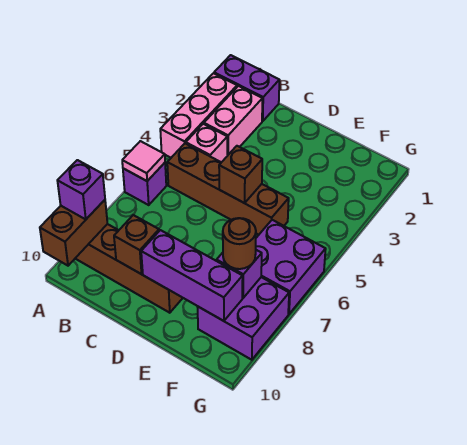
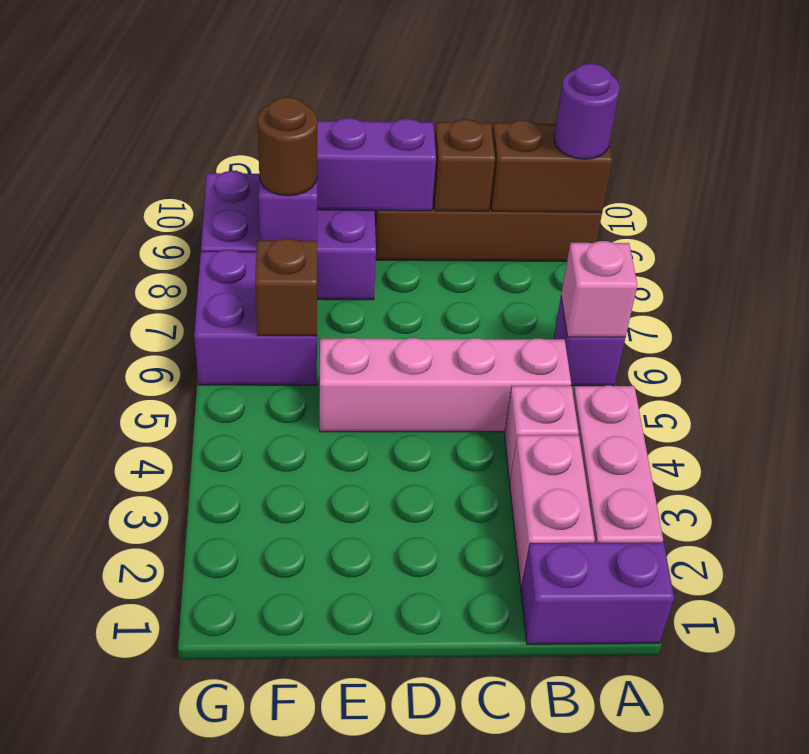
pink tile A6 level 2 -> pink brick A6 level 2
brown brick A9:A10 level 2 -> brown brick A9:B9 level 2
purple brick A9 level 3 -> purple round brick A9 level 3
brown brick B5:E5 level 1 -> pink brick B5:E5 level 1
brown brick D5 level 2 -> brown brick F6 level 2
purple brick F8:G9 level 1 -> purple brick E8:G9 level 1

